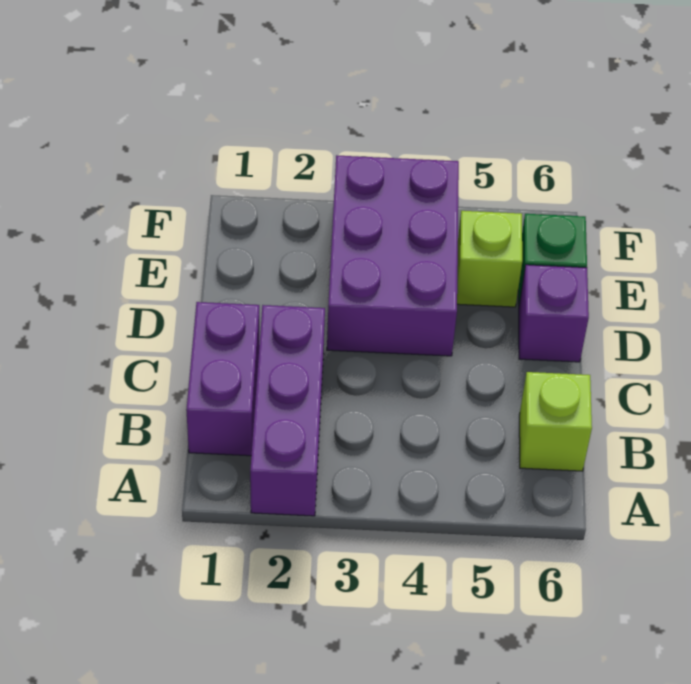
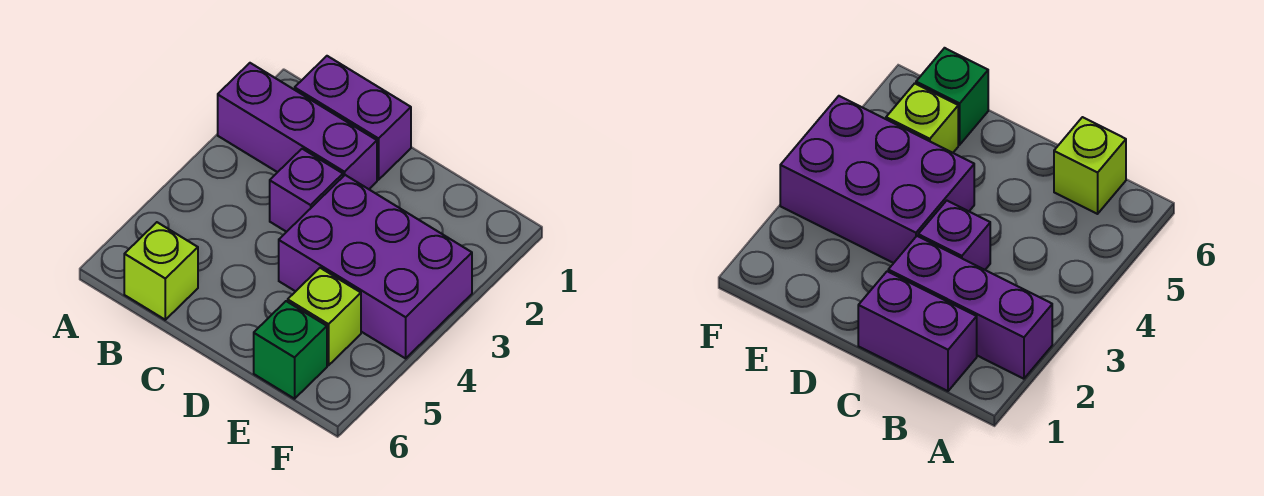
purple brick D6 level 1 -> purple brick C3 level 1

